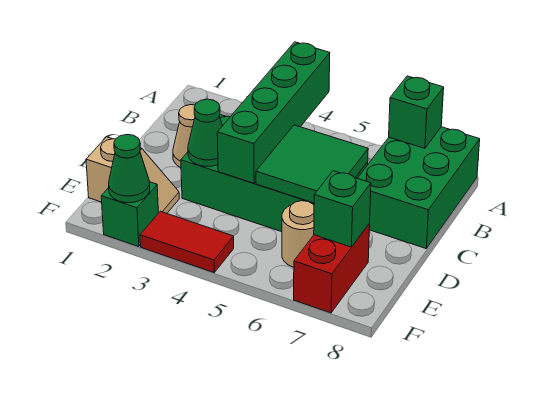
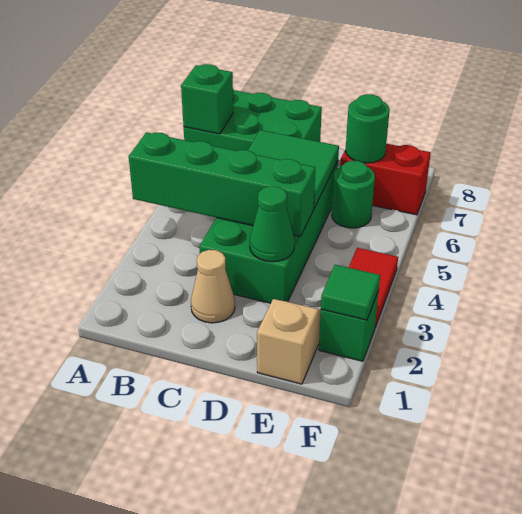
tan round brick E6 level 1 -> green round brick E6 level 1
green brick E7 level 2 -> green round brick E7 level 2
green cone F2 level 2 -> green tile F2 level 2

